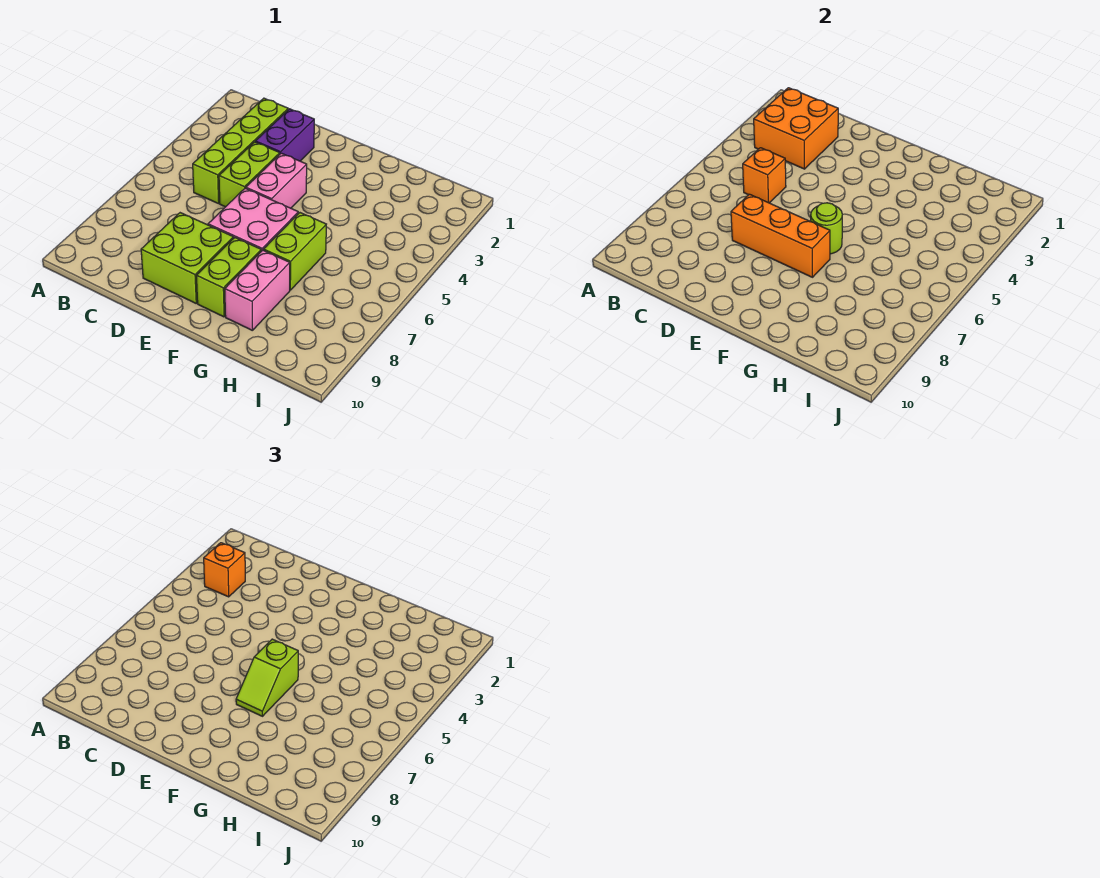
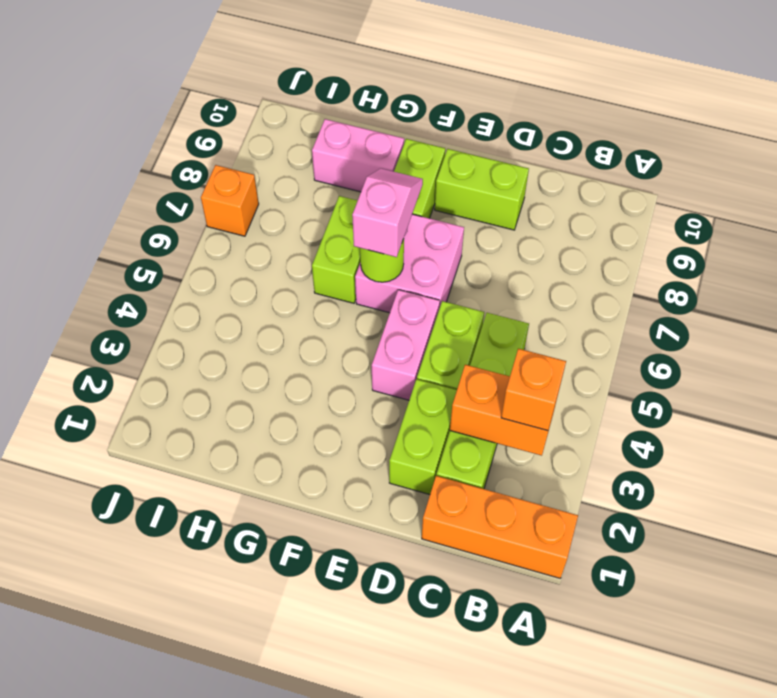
orange brick B2:C3 level 2 -> orange brick B3:C3 level 2
orange brick C5 level 2 -> orange brick J7 level 1
purple brick D2:D3 level 1 -> lime brick D2:D3 level 1
orange brick D7:F7 level 2 -> orange brick A1:C1 level 1
lime brick D8:E9 level 1 -> lime brick D9:E9 level 1
lime slope F6:F7 level 3 top 6 -> pink slope F6:F7 level 3 top 6
pink brick G8:G9 level 1 -> pink brick G9:H9 level 1

